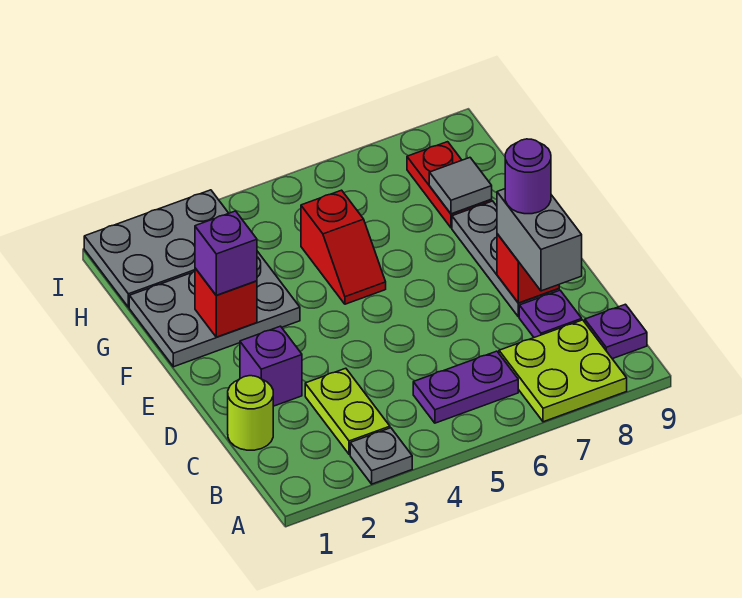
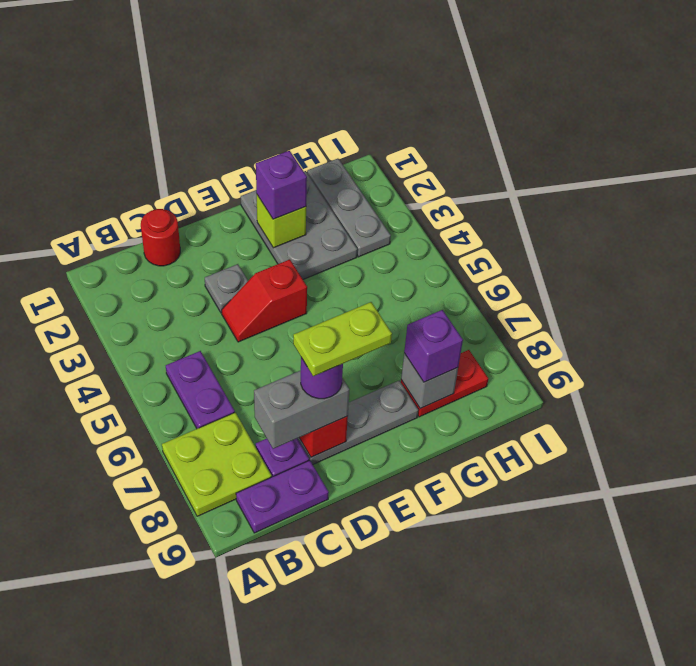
grey plate A3 level 1 -> grey plate D3 level 1
lime plate B3:C3 level 1 -> lime plate D8:E8 level 5
purple plate B9 level 1 -> purple plate B9:C9 level 1
lime round brick C1 level 1 -> red round brick C1 level 1
purple brick D2 level 1 -> purple brick G8 level 3
red brick F2 level 2 -> lime brick F2 level 2
red slope F5:G5 level 1 top G -> red slope D4:E4 level 1 top E
grey tile G8 level 2 -> grey brick G8 level 2
grey plate H1:I3 level 1 -> grey plate H1:H3 level 1

